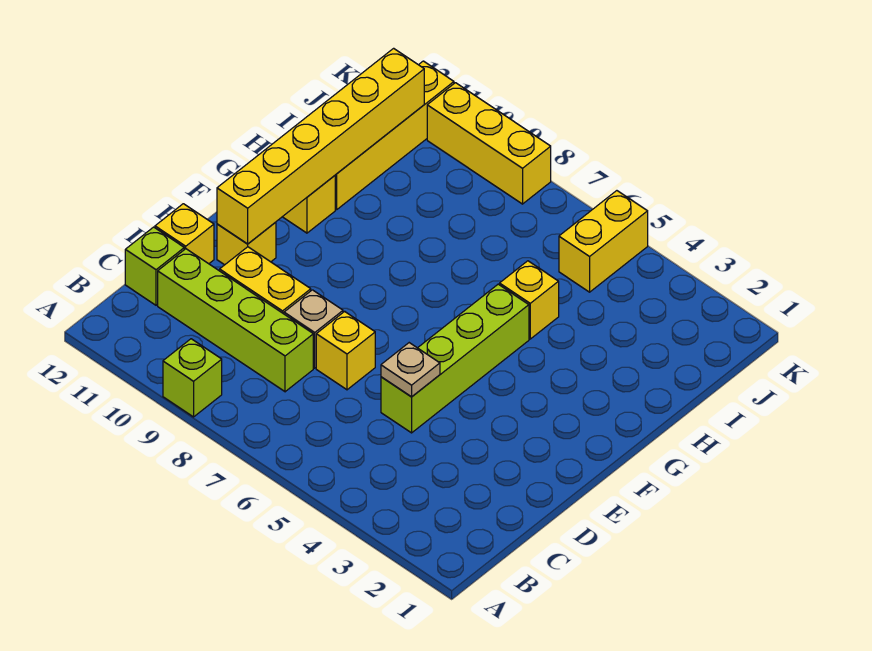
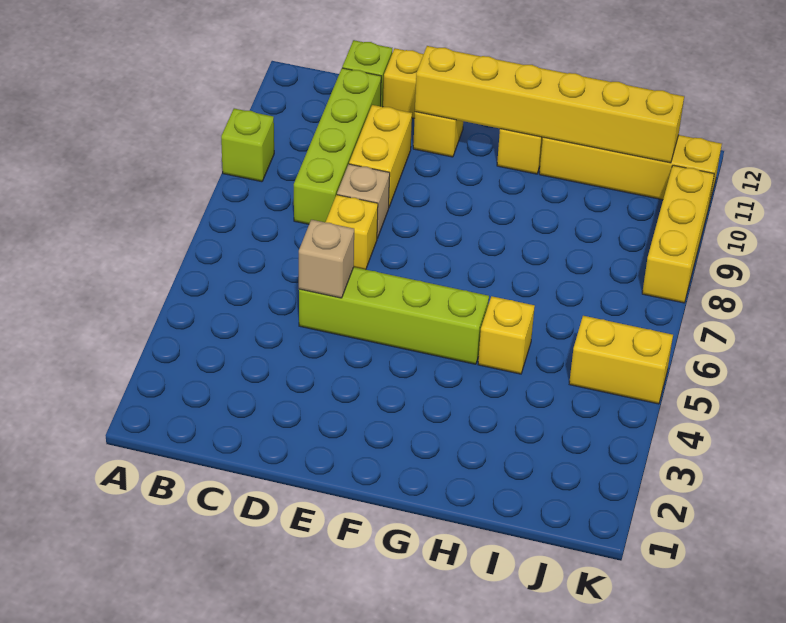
tan plate D5 level 2 -> tan brick D5 level 2

